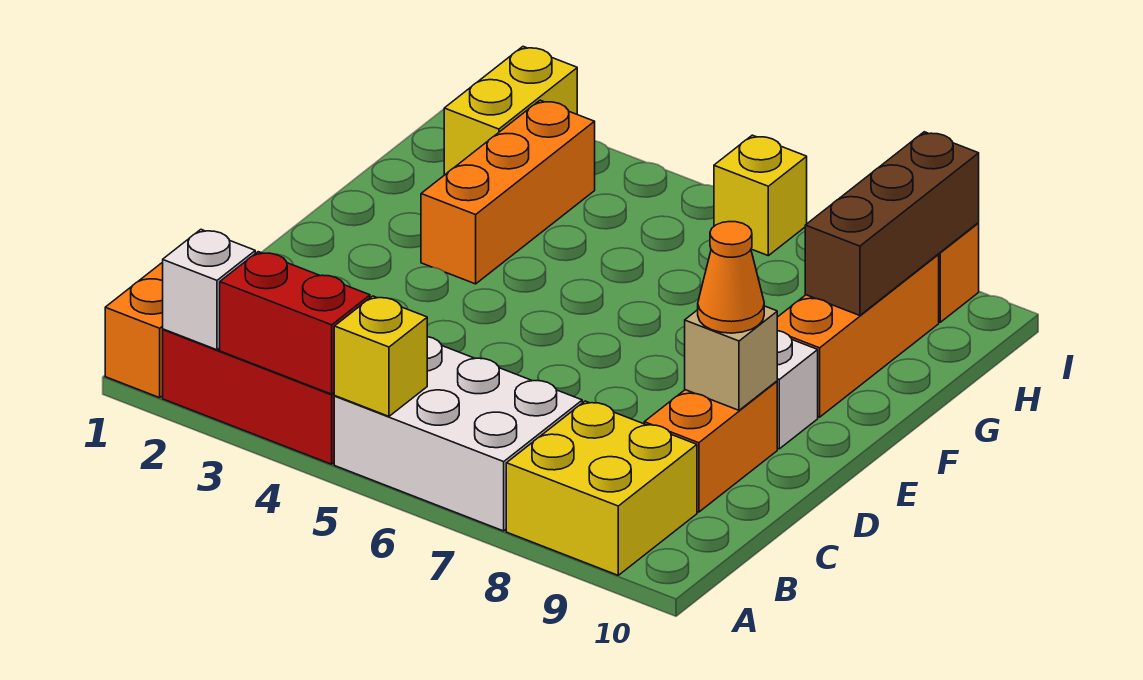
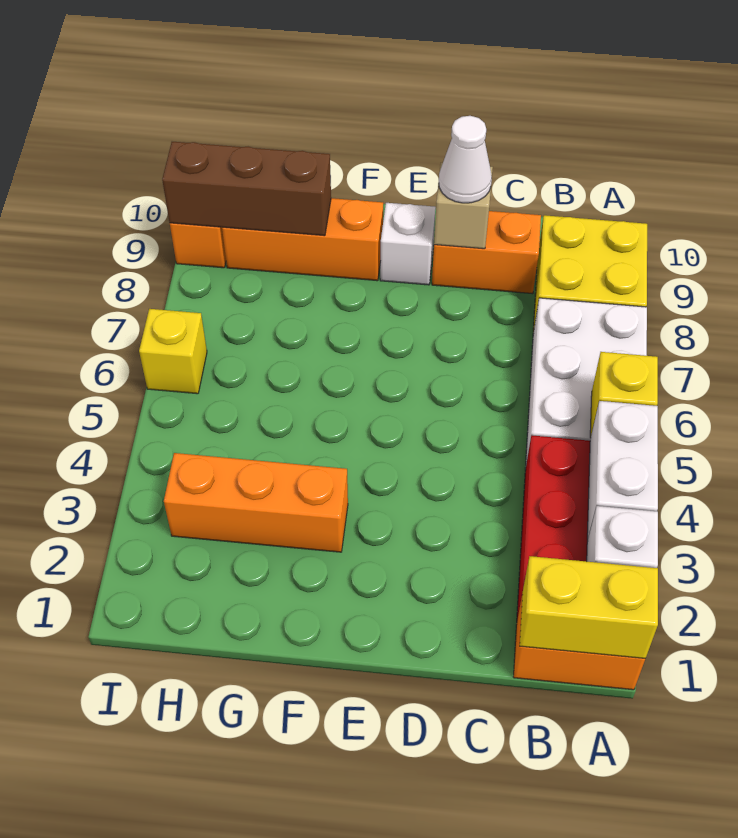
red brick A3:A4 level 2 -> white brick A3:A4 level 2
orange cone D9 level 3 -> white cone D9 level 3
yellow brick H2:I2 level 1 -> yellow brick A1:B1 level 2

